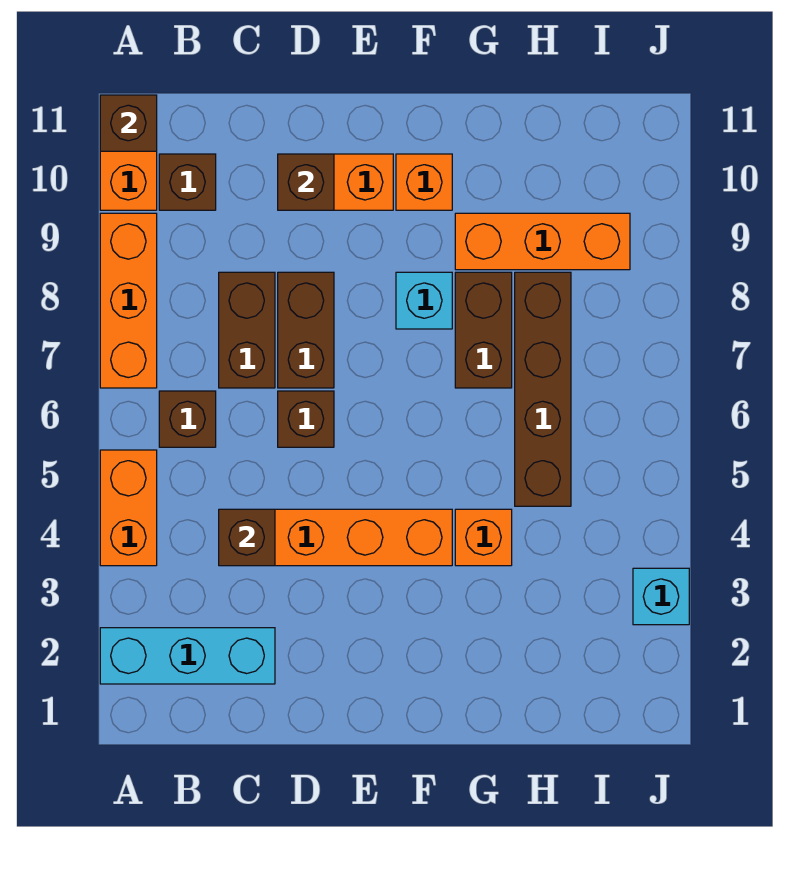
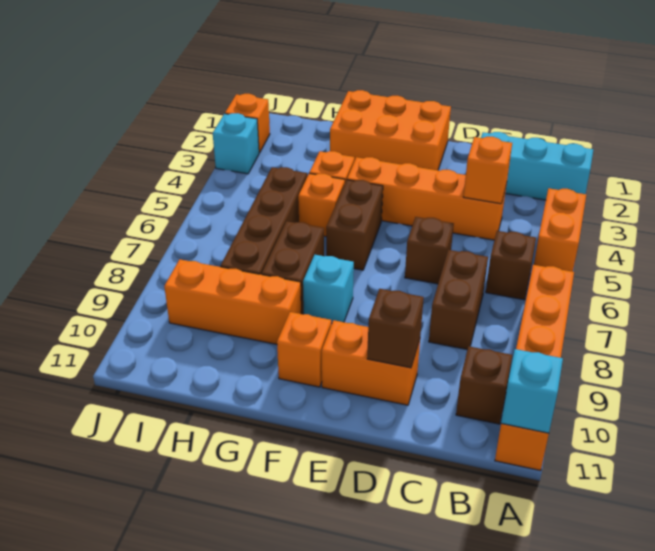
brown brick A11 level 2 -> cyan brick A11 level 2
brown brick C4 level 2 -> orange brick C4 level 2
brown brick D7:D8 level 1 -> brown brick F5:F6 level 1
none -> orange brick E1:G2 level 1
none -> orange brick G5 level 1
none -> orange brick J2 level 1

